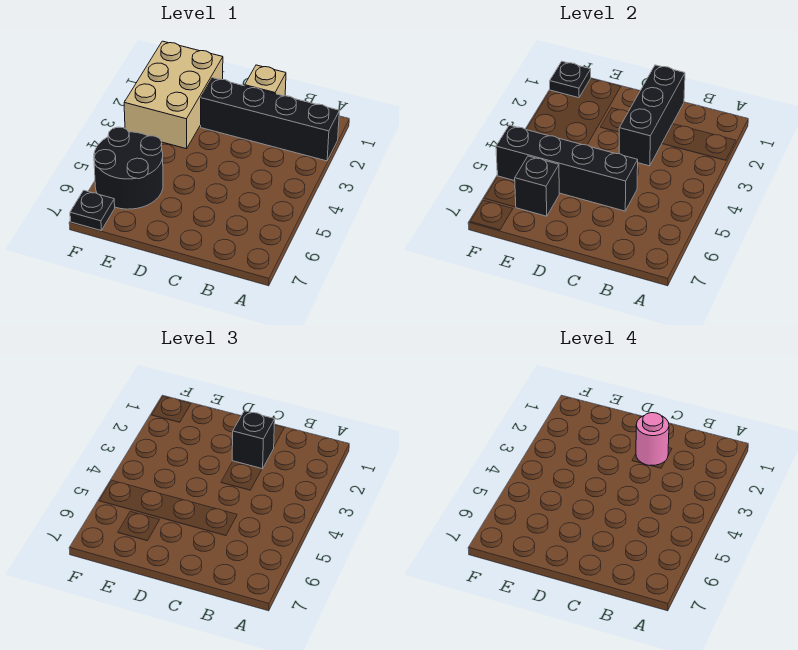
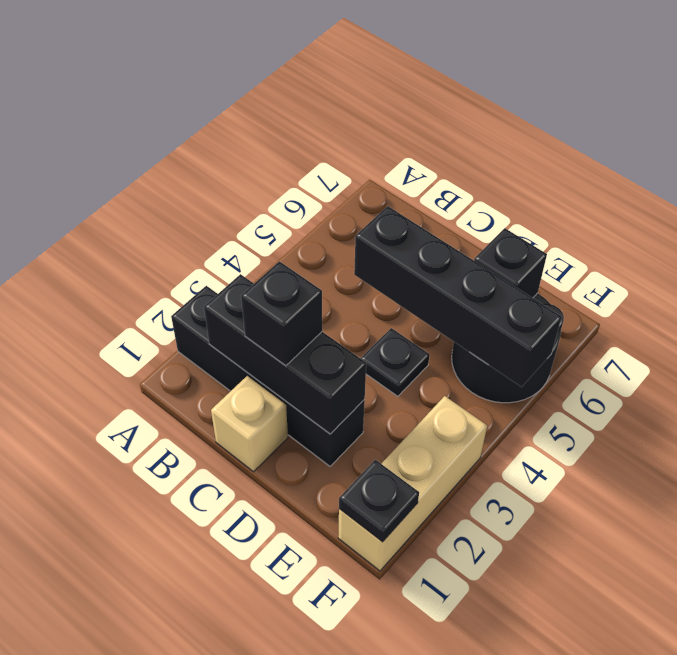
black brick C1:C3 level 2 -> black brick B2:D2 level 2
pink round brick C2 level 4 -> none
tan brick E1:F3 level 1 -> tan brick F1:F3 level 1
black plate F7 level 1 -> black plate D4 level 1

